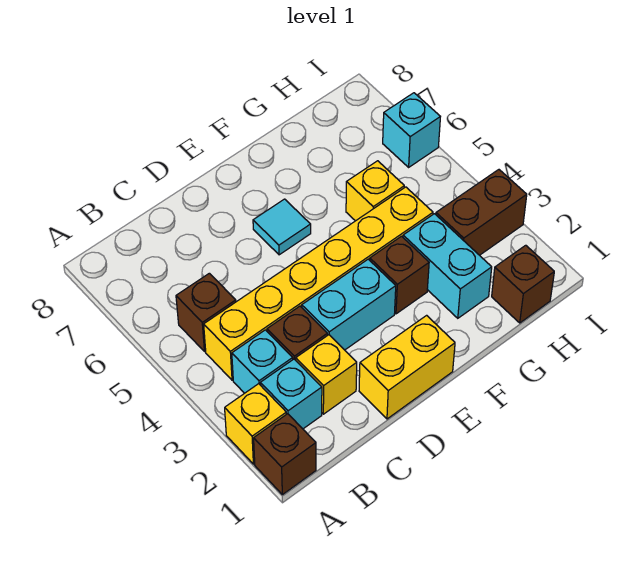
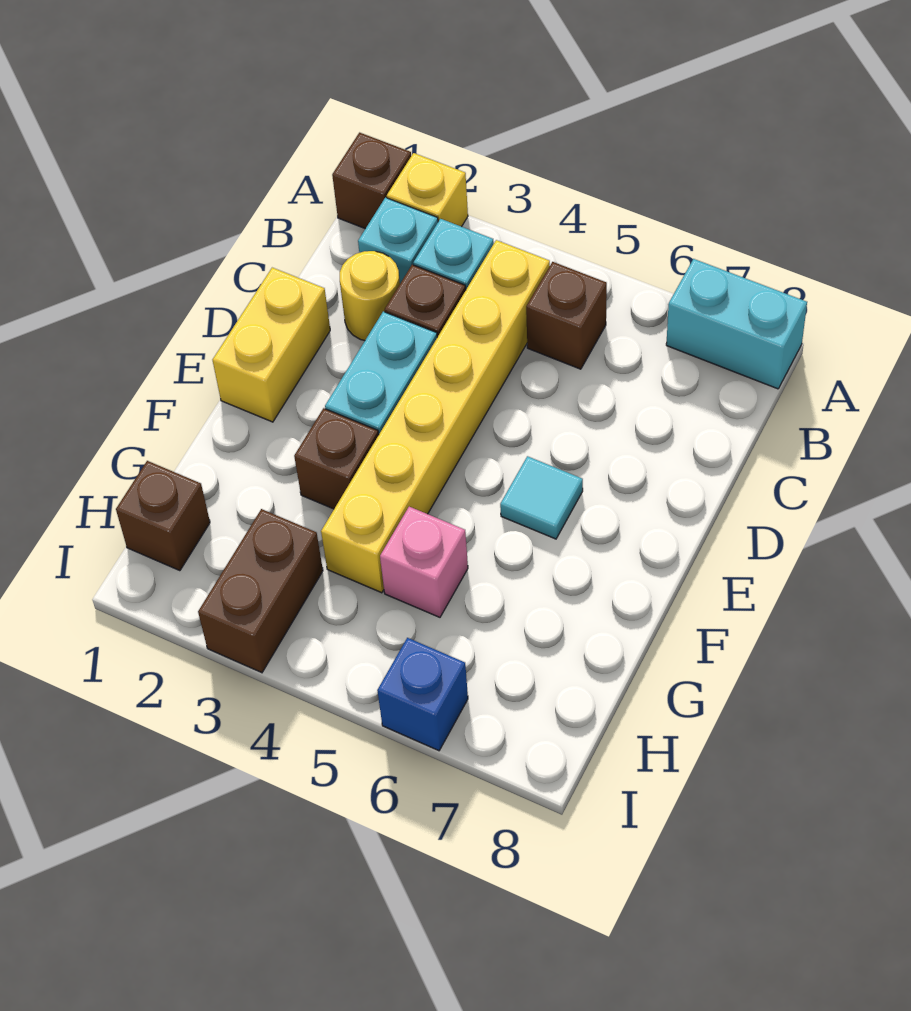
yellow brick C2 level 1 -> yellow round brick C2 level 1
cyan brick G2:G3 level 1 -> cyan brick A7:A8 level 1
yellow brick G5 level 1 -> pink brick G5 level 1
cyan brick I6 level 1 -> blue brick I6 level 1

